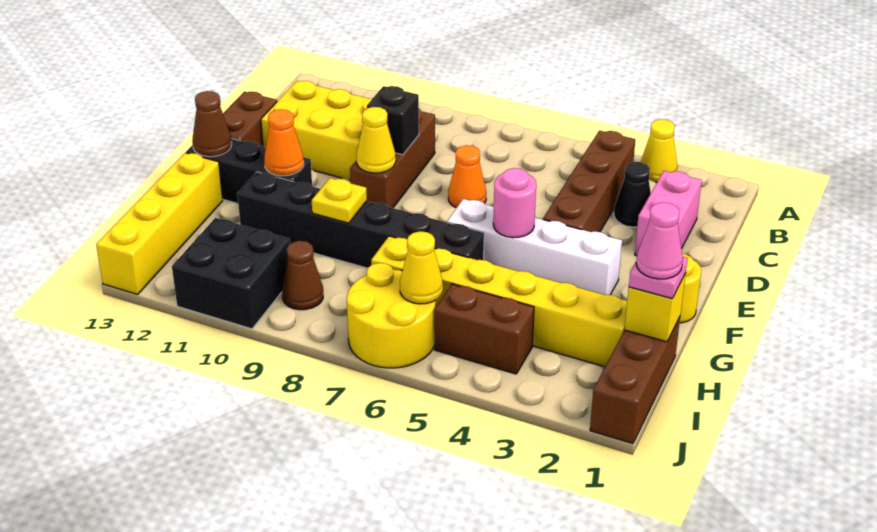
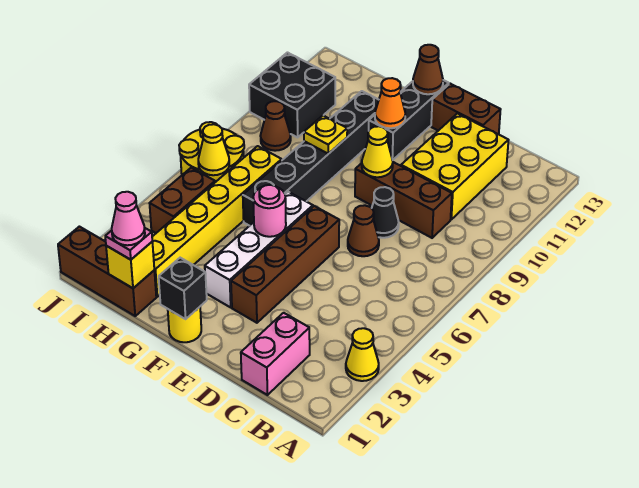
brown brick B4:E4 level 1 -> brown brick E3:E6 level 1
pink brick C2:D2 level 1 -> pink brick C1:C2 level 1
black cone C3 level 1 -> black cone D8 level 1
orange cone D7 level 1 -> brown cone D7 level 1
black brick D9 level 2 -> black brick F1 level 2
yellow brick G13:J13 level 1 -> none

